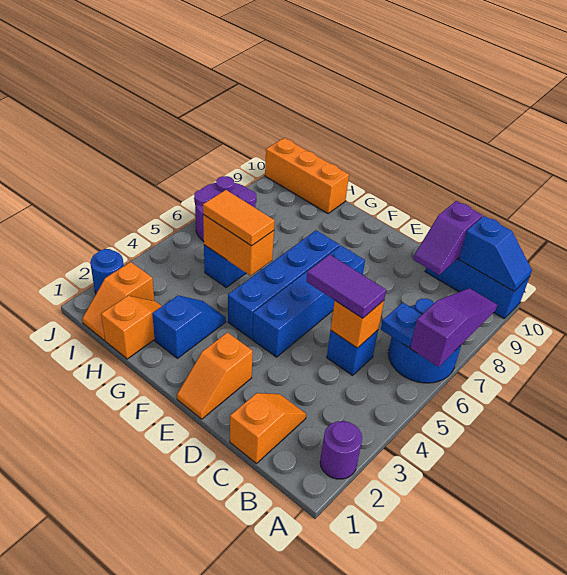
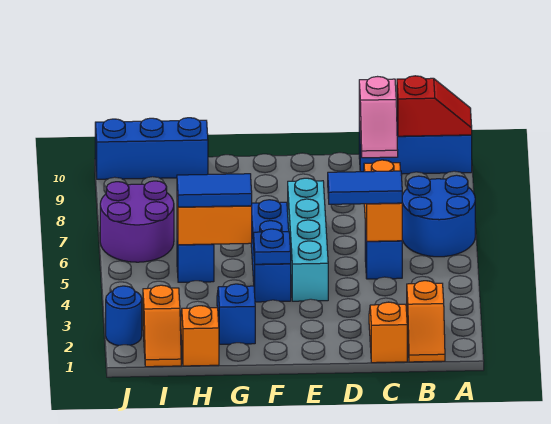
purple round brick A2 level 1 -> none
purple slope A6:A8 level 2 top 6 -> none
blue slope A10:B10 level 2 top B -> red slope A10:B10 level 2 top B
blue plate B6 level 2 -> blue plate F4 level 2
orange brick C5 level 2 -> orange brick C5:C6 level 2
purple tile C5:D5 level 3 -> blue tile C5:D5 level 3
purple slope C9:C10 level 2 top 10 -> pink slope C9:C10 level 2 top 10
orange slope E1:E2 level 1 top 2 -> orange slope B1:B2 level 1 top 2
blue brick E4:E7 level 1 -> cyan brick E4:E7 level 1
blue brick F4:F7 level 1 -> blue brick F4:F6 level 1
orange tile G5:H5 level 3 -> blue tile G5:H5 level 3
orange brick H10:J10 level 1 -> blue brick H10:J10 level 1

